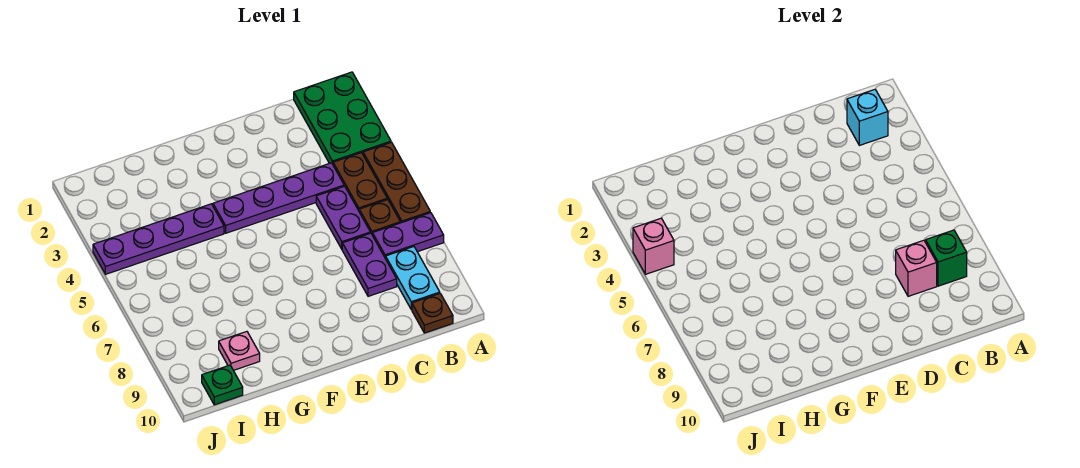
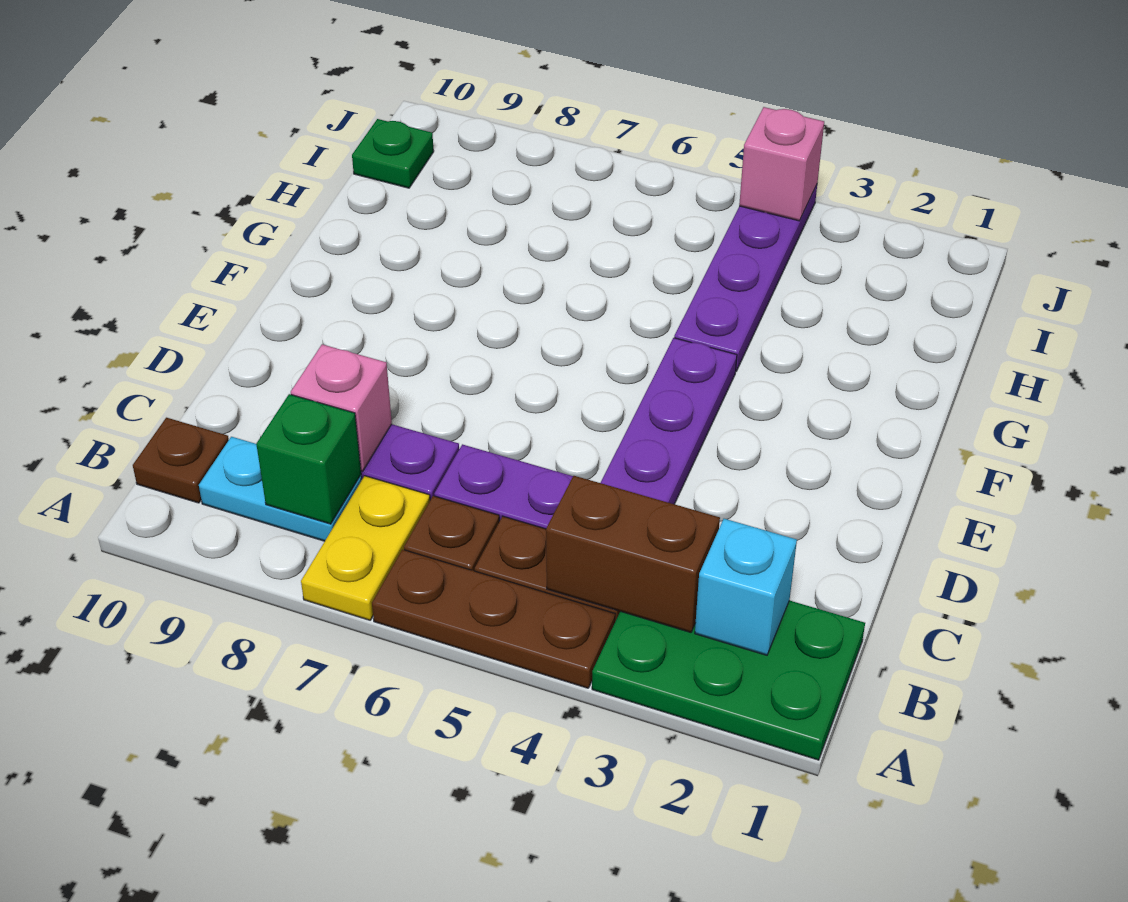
purple plate A7:B7 level 1 -> yellow plate A7:B7 level 1
none -> brown brick B3:B4 level 2
pink plate H9 level 1 -> none

